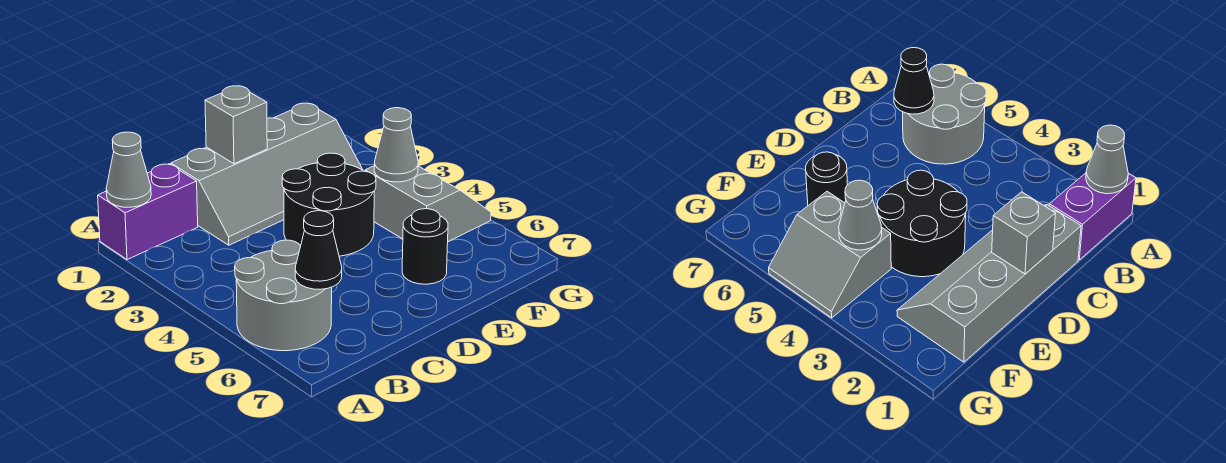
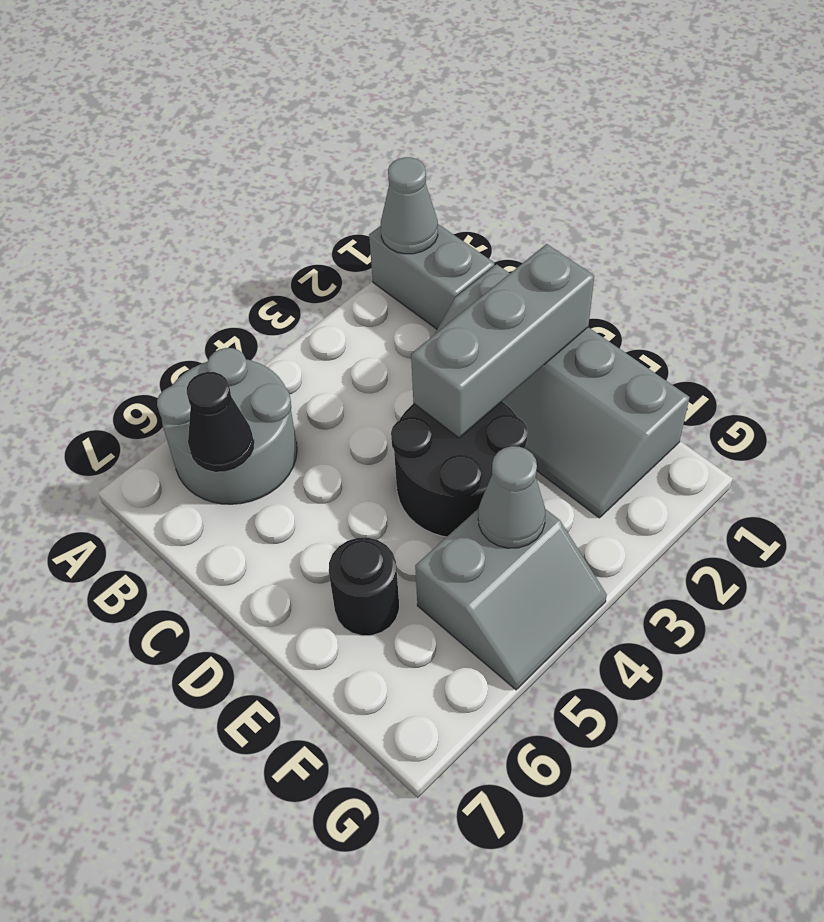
purple brick A1:B1 level 1 -> grey brick A1:B1 level 1
grey brick D1 level 2 -> grey brick D1:D3 level 2

